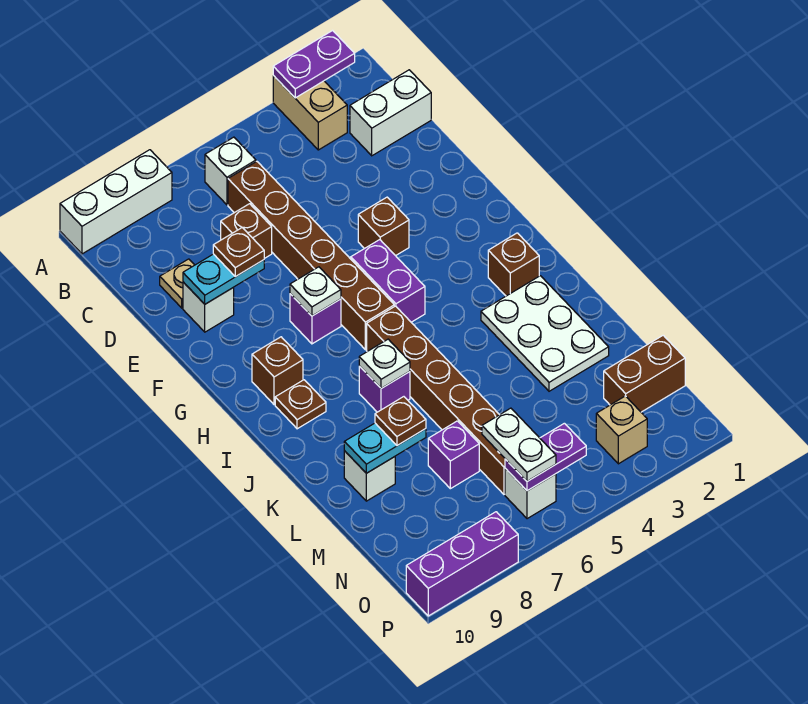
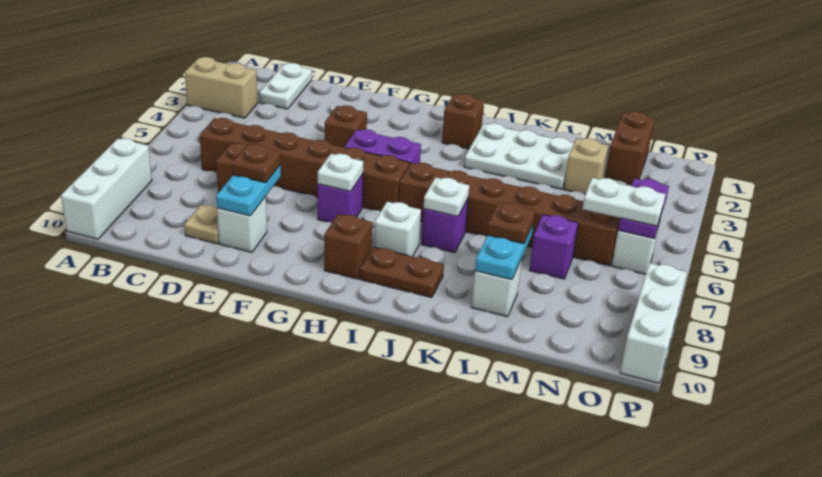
purple plate A2:A3 level 2 -> none
white brick B6 level 1 -> white brick I8 level 1
white brick C1:C2 level 1 -> white plate C1:C2 level 1
brown plate I9 level 1 -> brown plate I9:J9 level 1
tan brick O3 level 1 -> tan brick M3 level 1
purple brick P8:P10 level 1 -> white brick P8:P10 level 1

